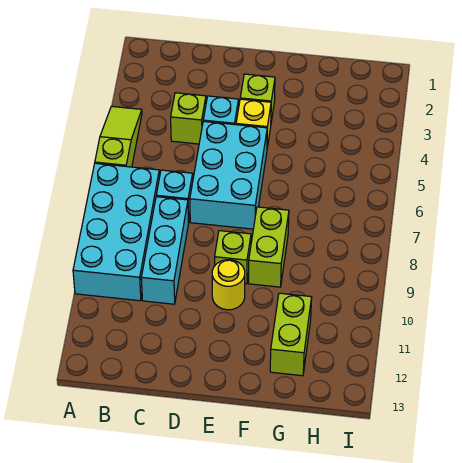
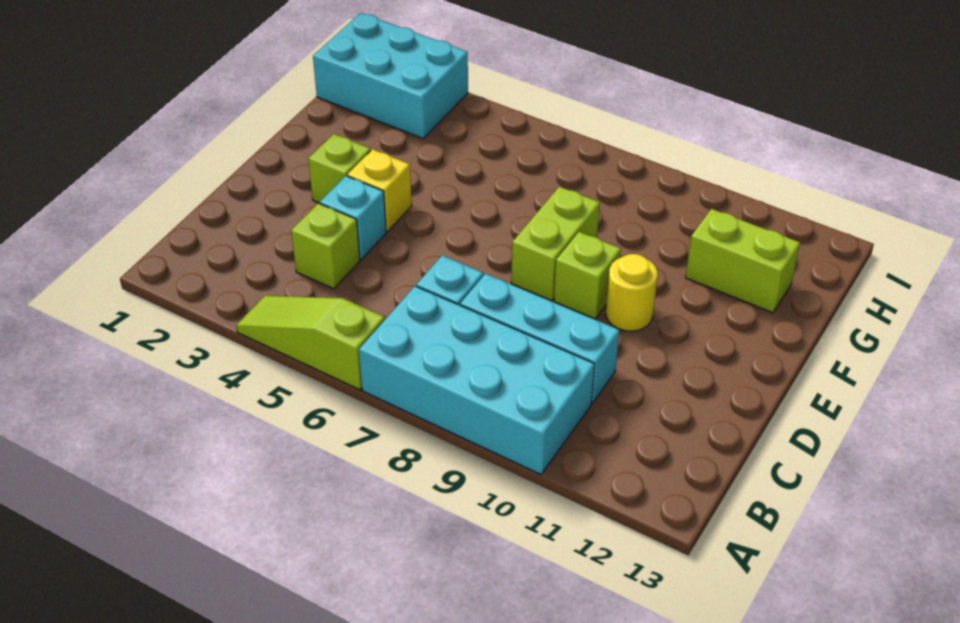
cyan brick D5:E7 level 1 -> cyan brick H1:I3 level 1
lime brick F8:F9 level 1 -> lime brick E8:F8 level 1

